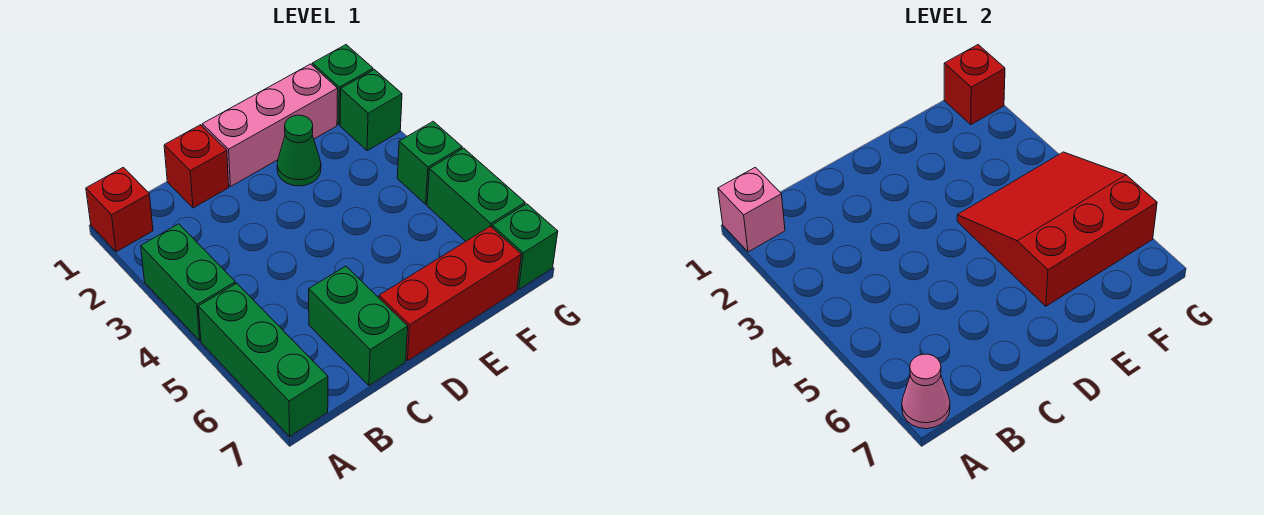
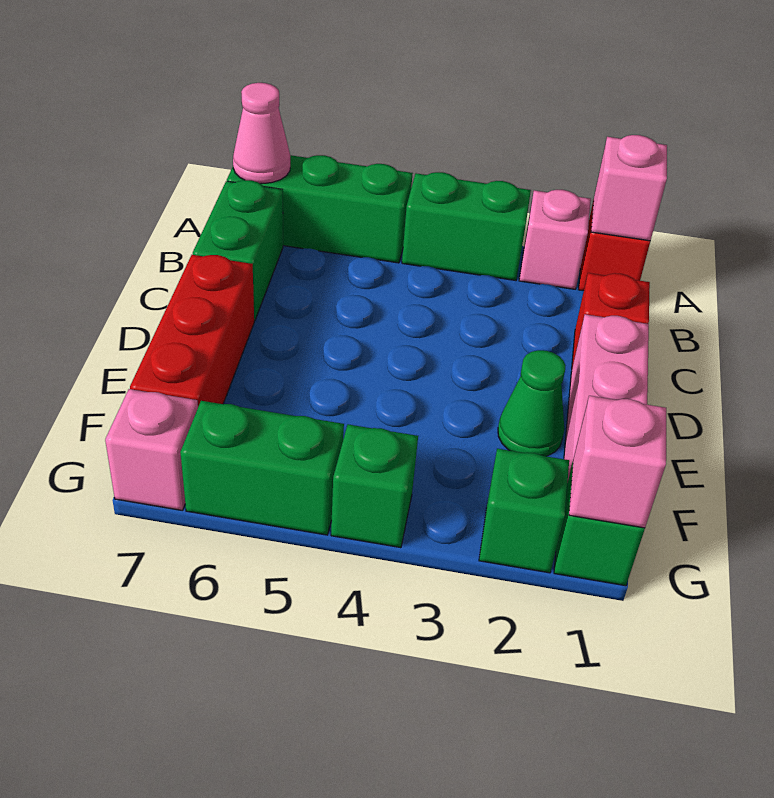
none -> pink brick A2 level 1
green brick C6:C7 level 1 -> green brick B7:C7 level 1
red slope E4:G6 level 2 top 6 -> none
red brick G1 level 2 -> pink brick G1 level 2
green brick G7 level 1 -> pink brick G7 level 1

